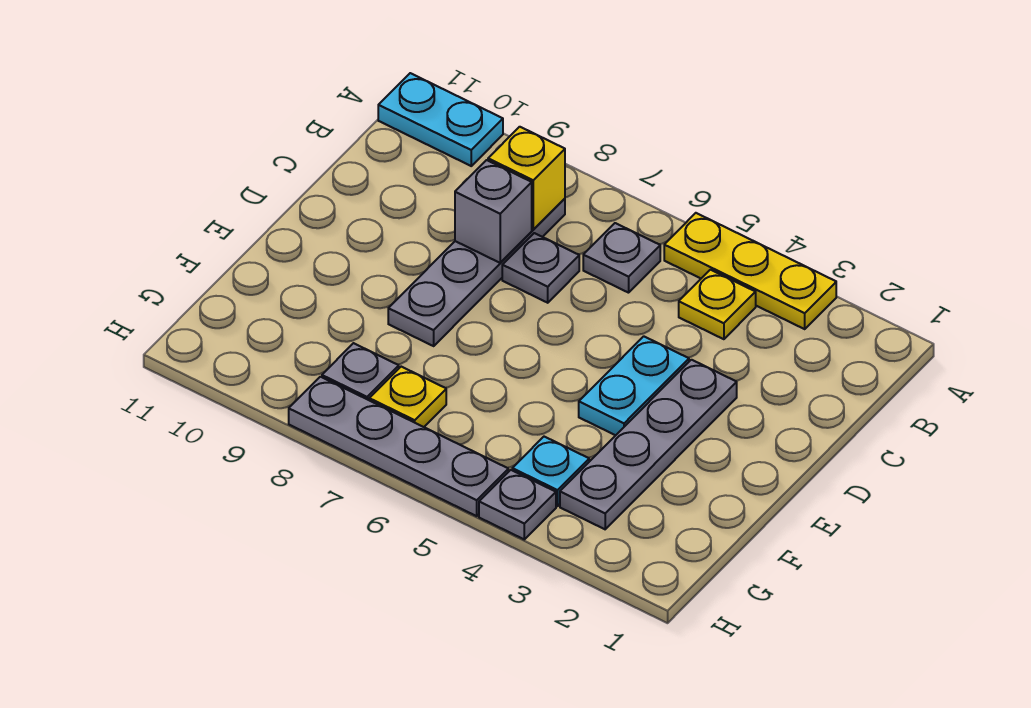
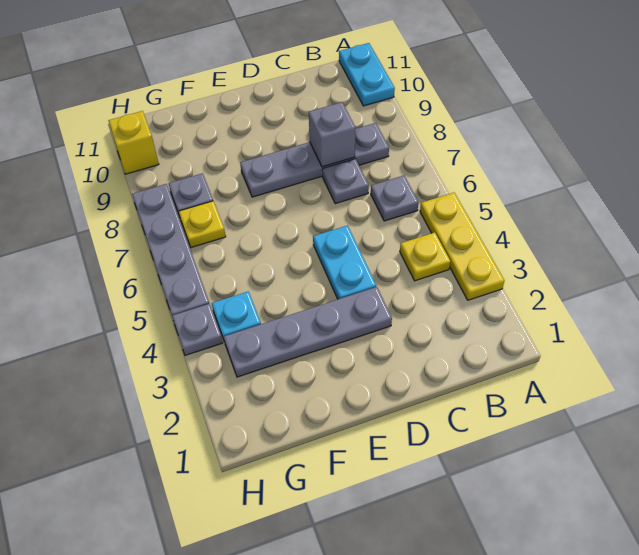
yellow brick B8 level 2 -> yellow brick H10 level 1
cyan plate D4:E4 level 1 -> cyan plate D4:D5 level 1

